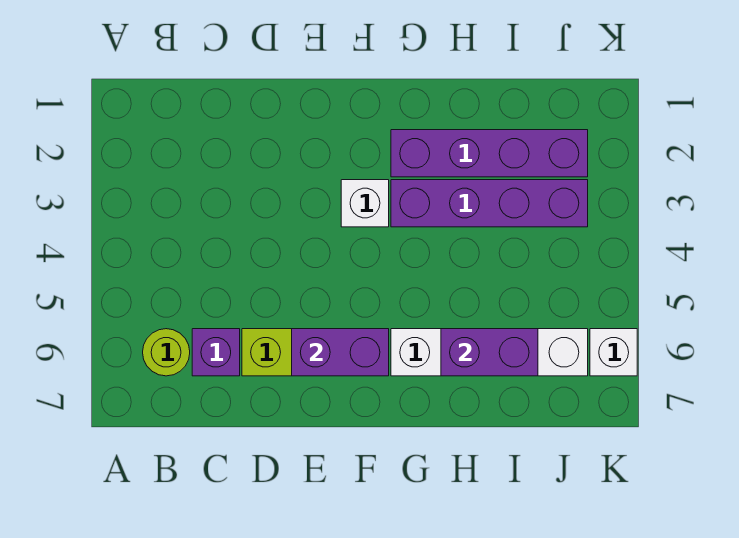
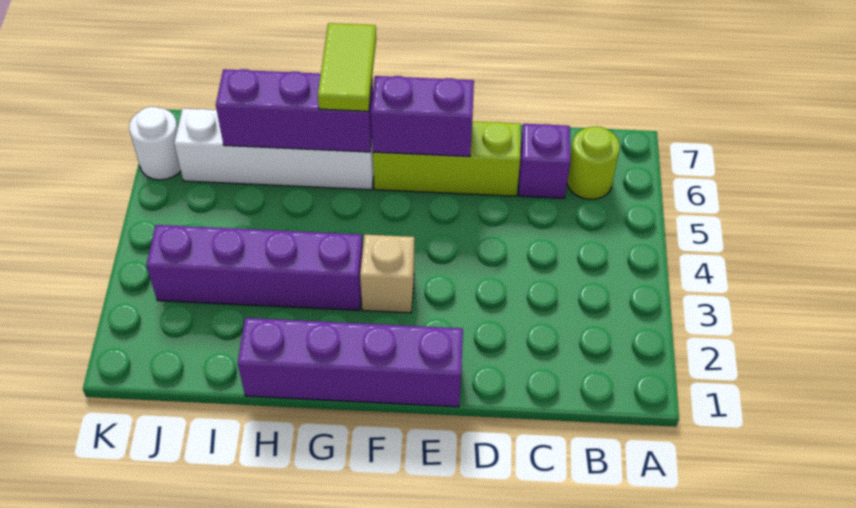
white brick F3 level 1 -> tan brick F3 level 1
purple brick G2:J2 level 1 -> purple brick E1:H1 level 1
none -> lime tile G6:G7 level 3
purple brick H6:I6 level 2 -> purple brick G6:I6 level 2
white brick K6 level 1 -> white round brick K6 level 1

